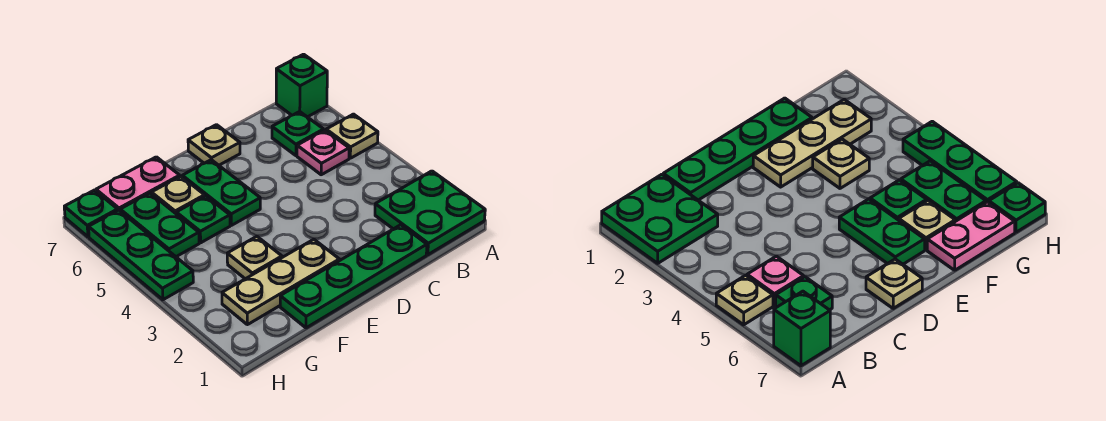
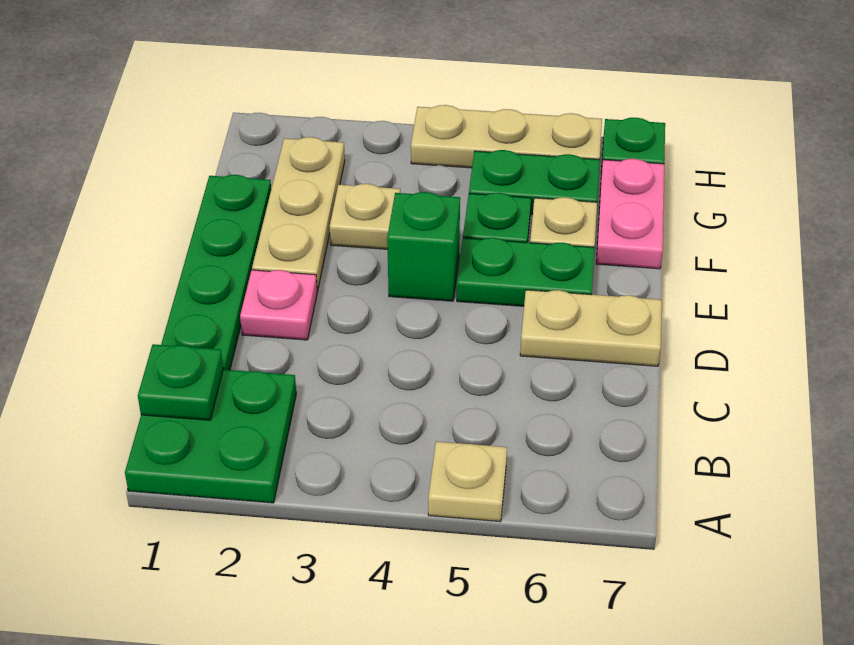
green brick A7 level 1 -> green brick E4 level 1
pink plate B5 level 1 -> pink plate D2 level 1
green plate B6 level 1 -> green plate B1 level 2
tan plate D7 level 1 -> tan plate D6:D7 level 1
green plate H4:H6 level 1 -> tan plate H4:H6 level 1

